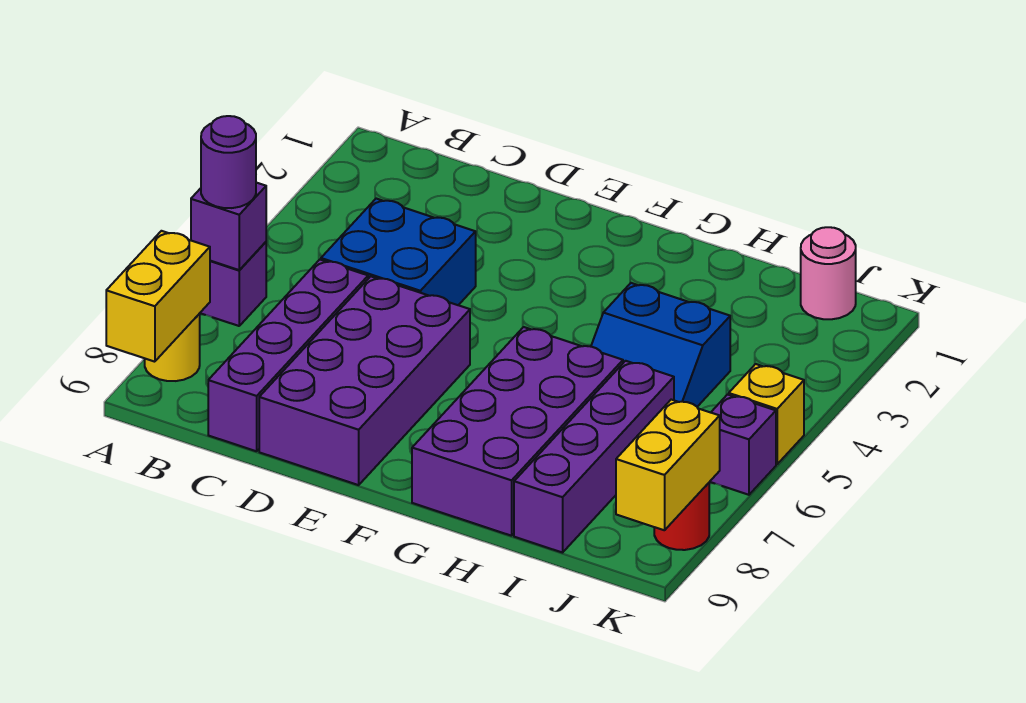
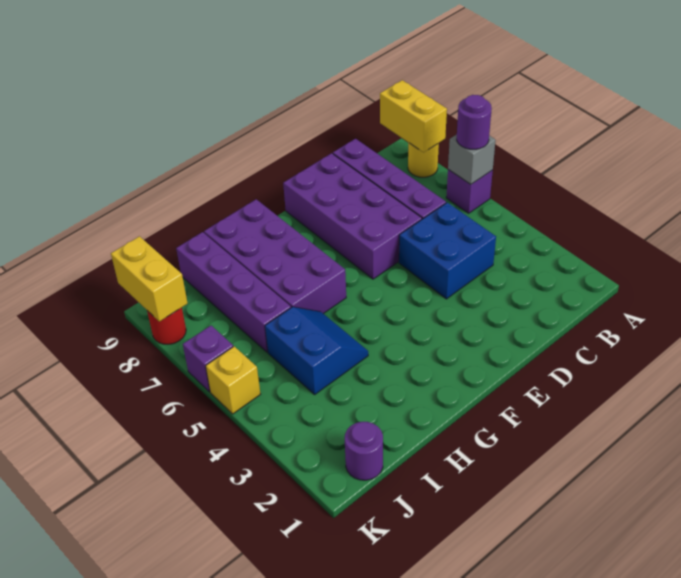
purple brick A6 level 2 -> grey brick A6 level 2
blue slope H4:I5 level 1 top 4 -> blue slope H4:I5 level 1 top I
pink round brick J1 level 1 -> purple round brick J1 level 1

